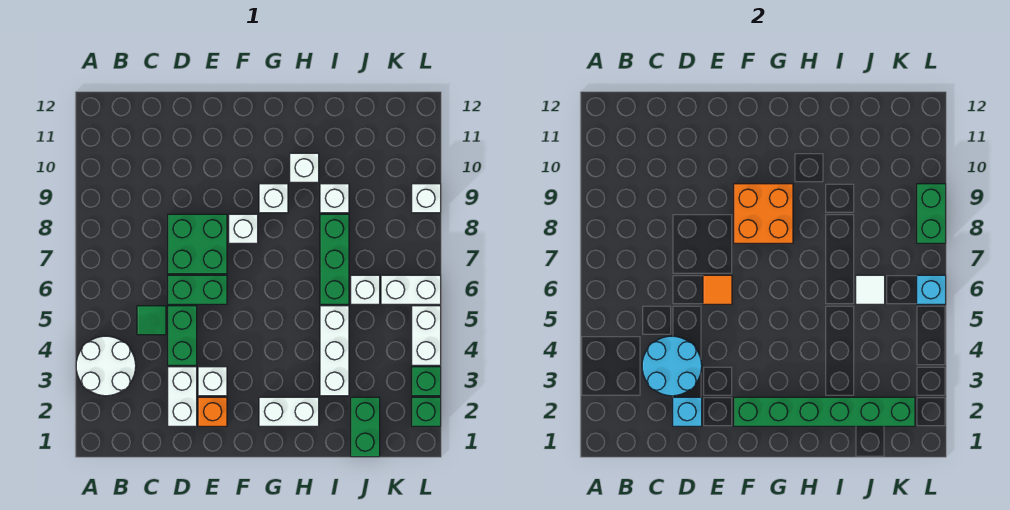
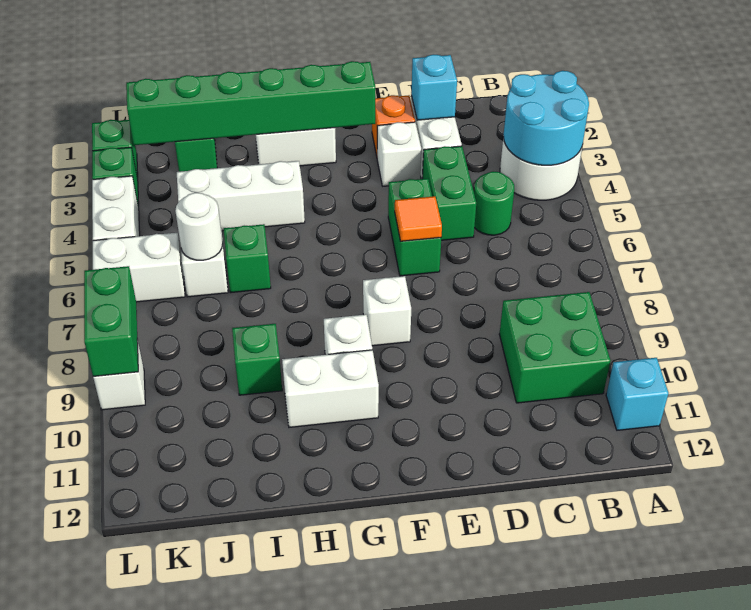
cyan round brick C3:D4 level 2 -> cyan round brick A3:B4 level 2
green tile C5 level 1 -> green round brick C5 level 1
green brick D6:E6 level 1 -> green brick E5:E6 level 1
green brick D7:E8 level 1 -> green brick B9:C10 level 1
orange brick F8:G9 level 2 -> none
white brick H10 level 1 -> white brick G10:H10 level 1
white brick I3:I5 level 1 -> white brick H4:J4 level 1
green brick I6:I8 level 1 -> green brick I6 level 1
white brick I9 level 1 -> green brick I9 level 1
white tile J6 level 2 -> white round brick J6 level 2
cyan brick L6 level 2 -> cyan brick A11 level 1

